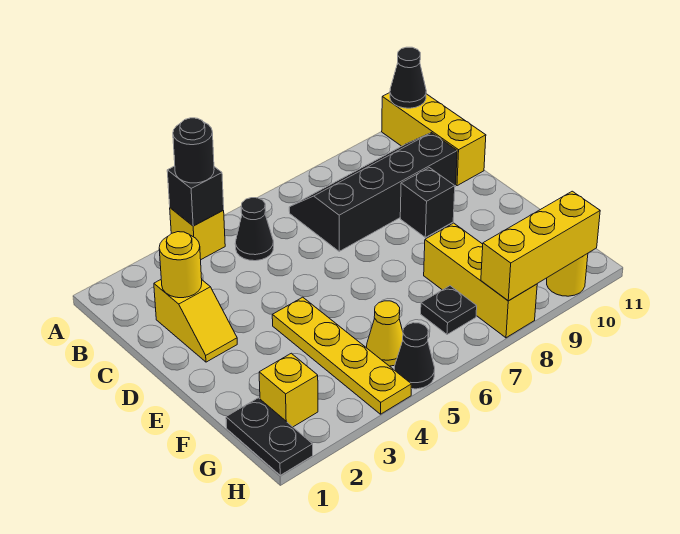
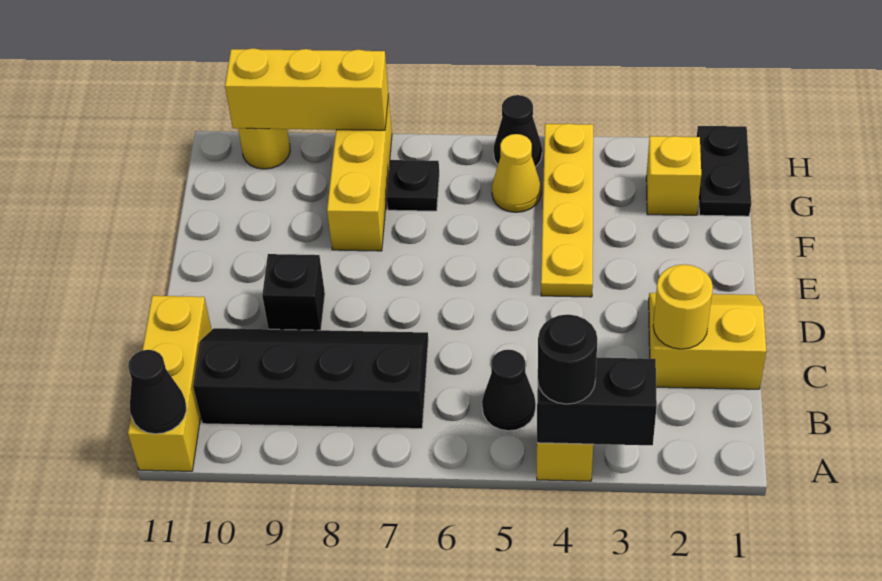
black brick A4 level 2 -> black brick A3:A4 level 2
black slope B7:C10 level 1 top C -> black slope B7:C10 level 1 top B
yellow slope C2:D2 level 1 top C -> yellow slope C1:D2 level 1 top C

